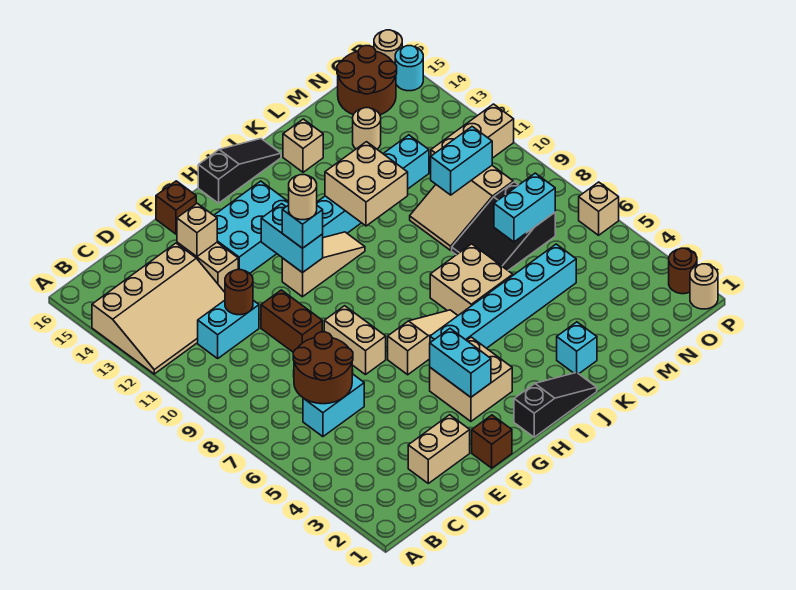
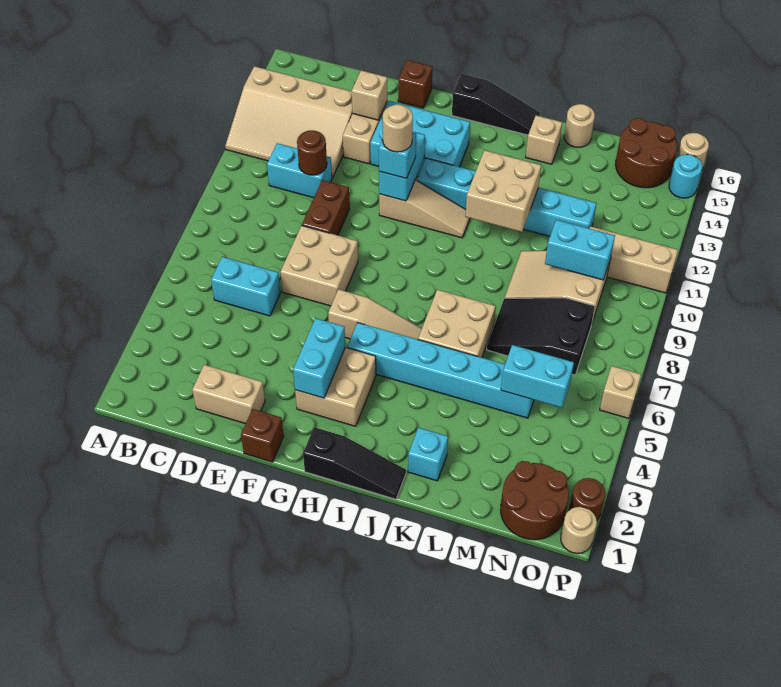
brown round brick C6:D7 level 2 -> brown round brick N1:O2 level 1
tan brick F7:F8 level 1 -> tan brick E7:F8 level 1
cyan brick M7:N7 level 2 -> cyan brick M5:N5 level 2
tan round brick M14 level 1 -> tan round brick L16 level 1

